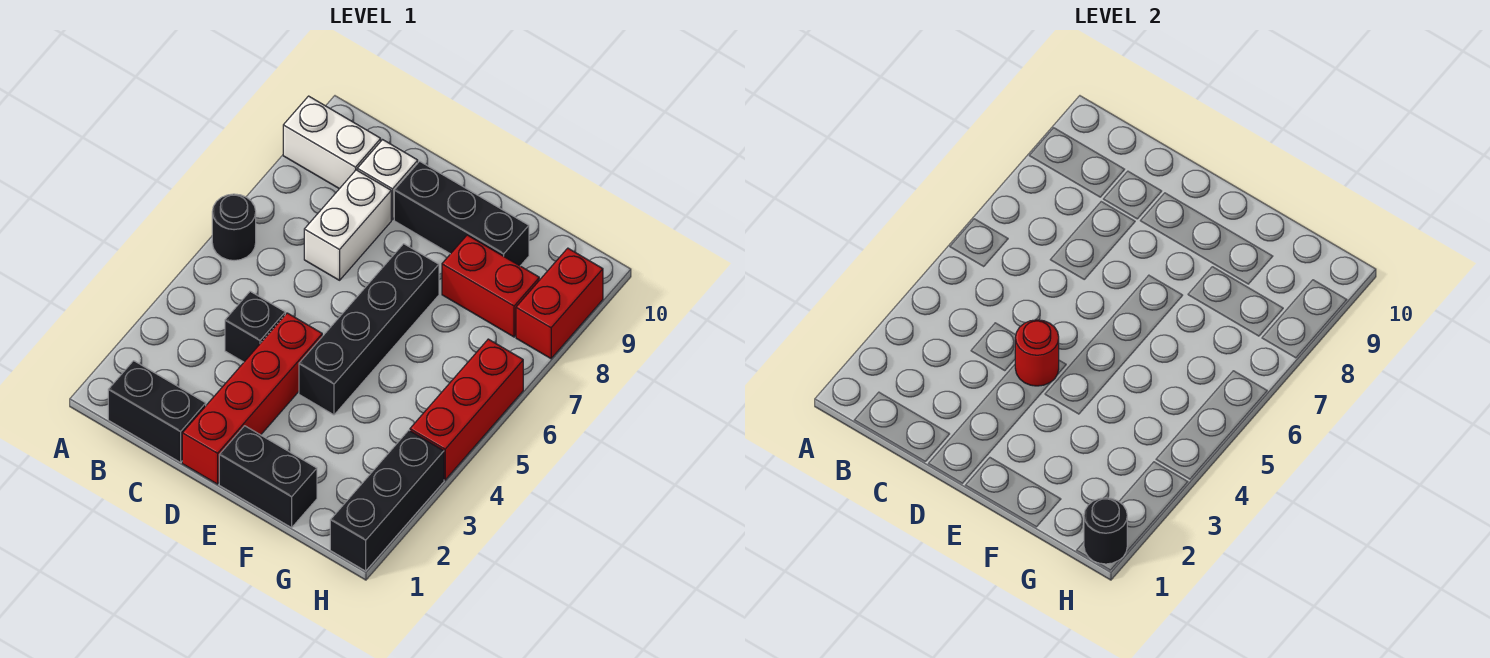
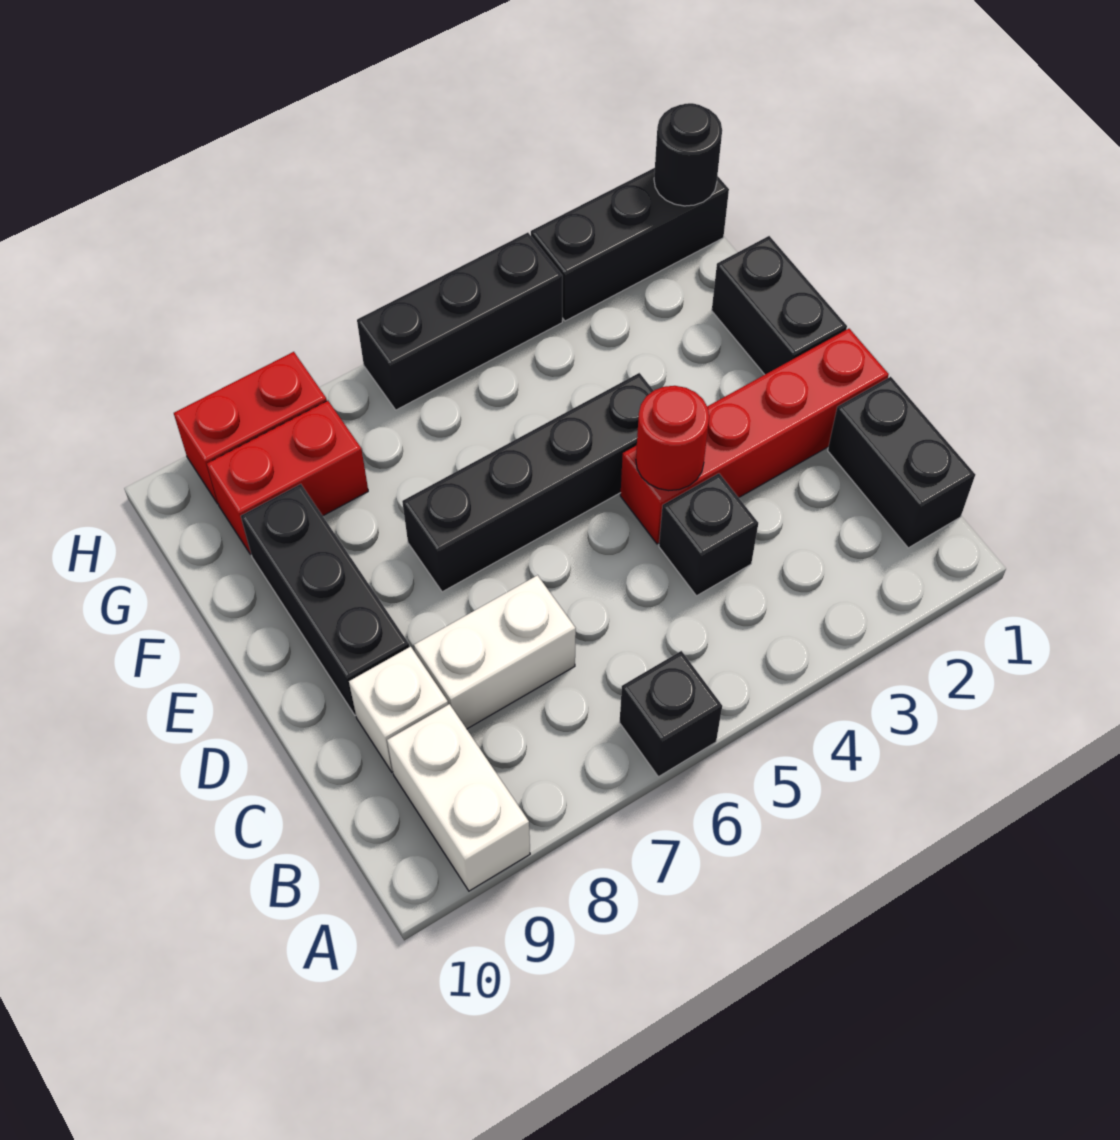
black round brick A6 level 1 -> black brick A6 level 1
red brick F8:G8 level 1 -> red brick G8:G9 level 1
red brick H4:H6 level 1 -> black brick H4:H6 level 1

